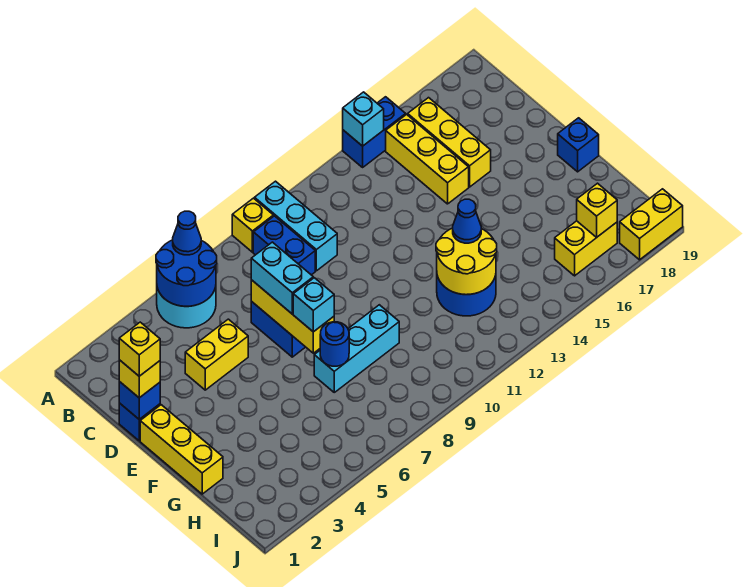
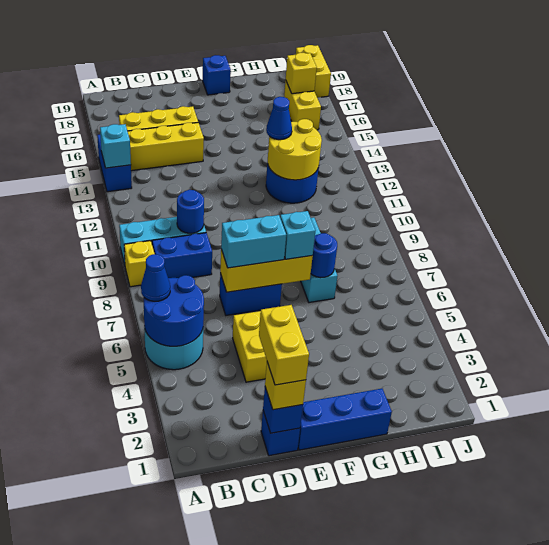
none -> blue round brick C10 level 2
yellow brick D1 level 4 -> yellow brick D1:D2 level 4
yellow brick E1:G1 level 1 -> blue brick E1:G1 level 1

